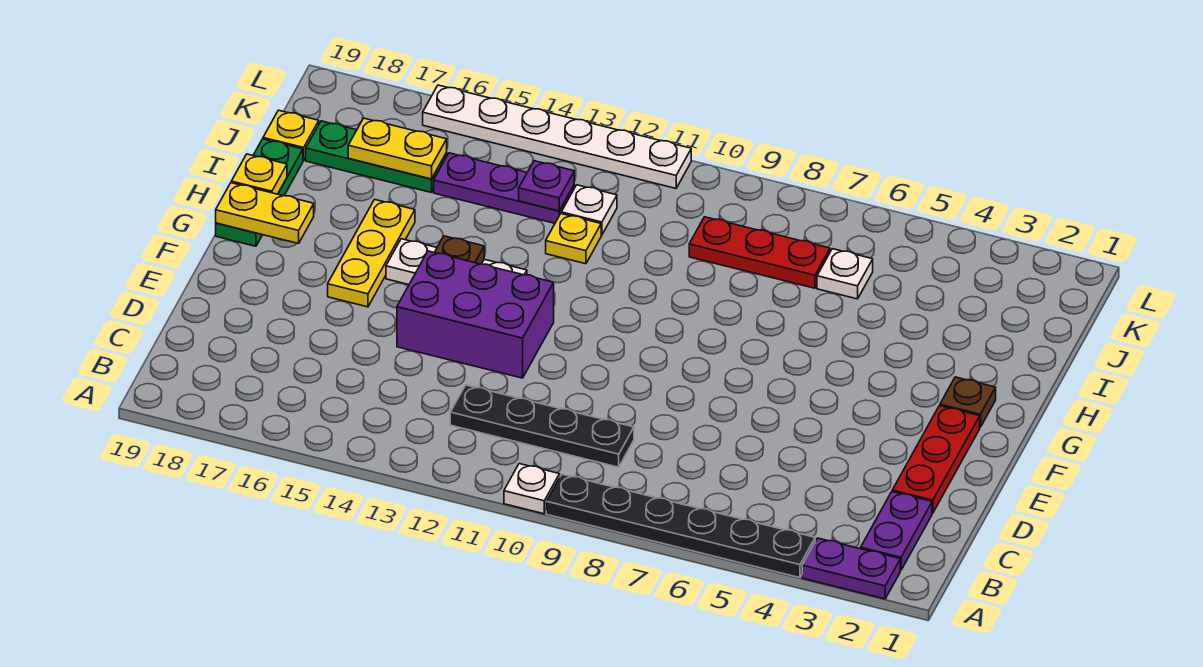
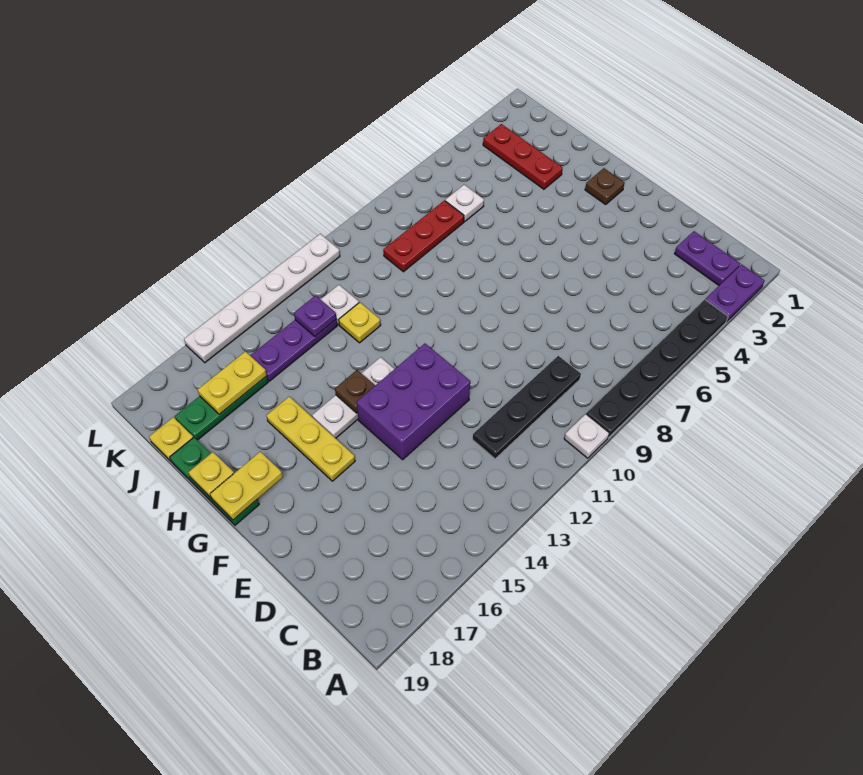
red plate D2:F2 level 1 -> red plate I3:K3 level 1

